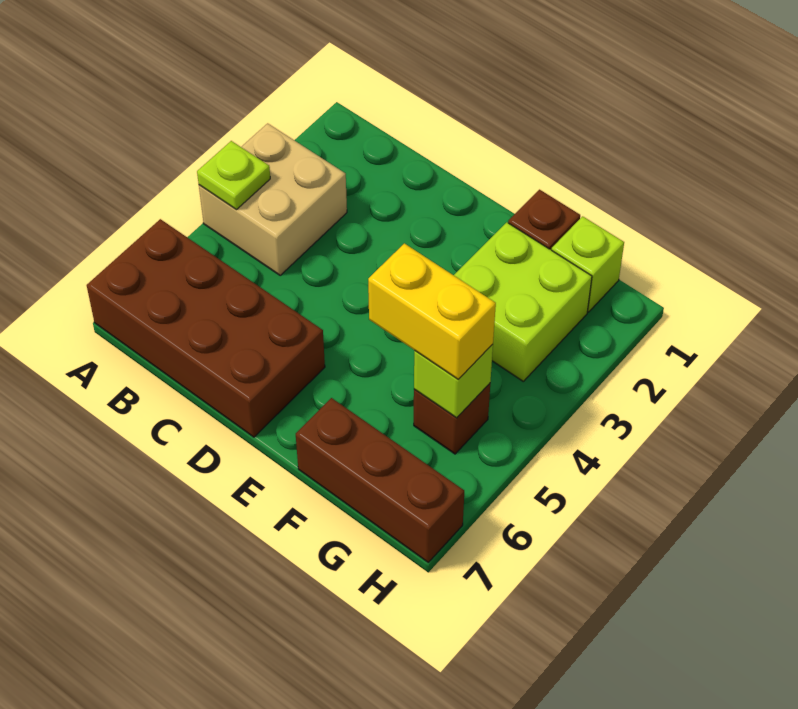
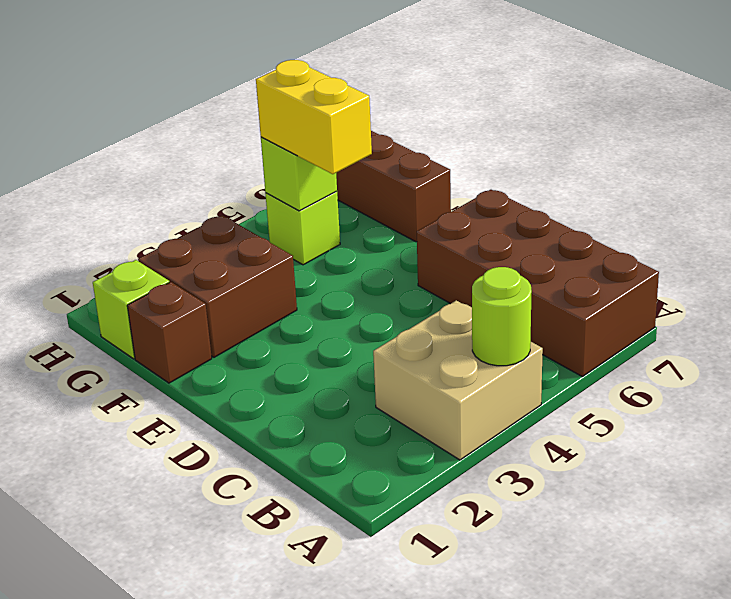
lime plate A4 level 2 -> lime round brick A4 level 2
lime brick F2:G3 level 1 -> brown brick F2:G3 level 1
brown brick G5 level 1 -> lime brick G5 level 1

